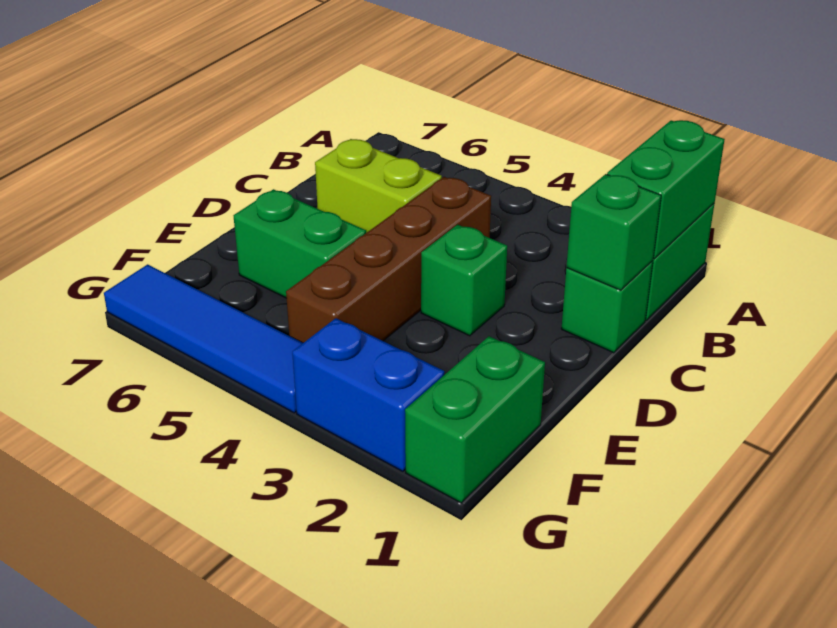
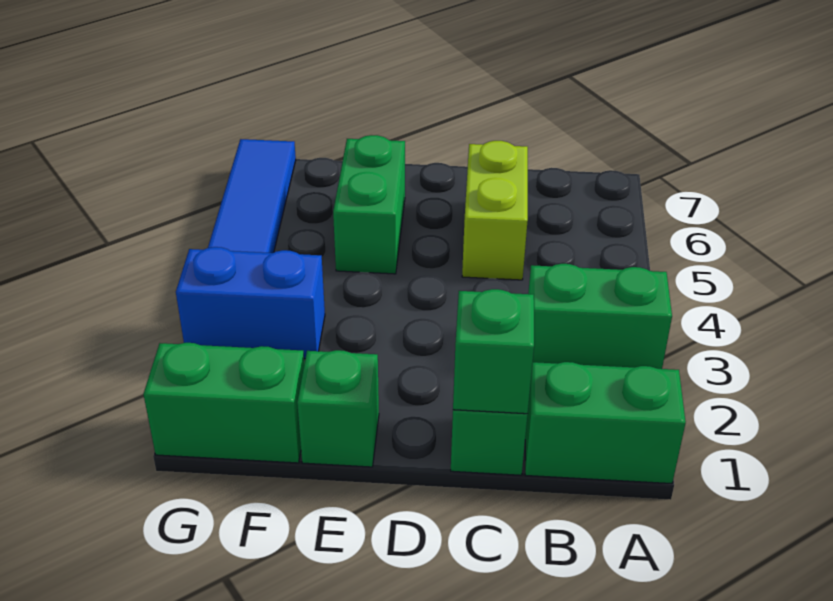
green brick A1:B1 level 2 -> green brick A3:B3 level 1
brown brick C4:F4 level 1 -> none
green brick D3 level 1 -> green brick E1 level 1
blue brick G2:G3 level 1 -> blue brick F3:G3 level 1

